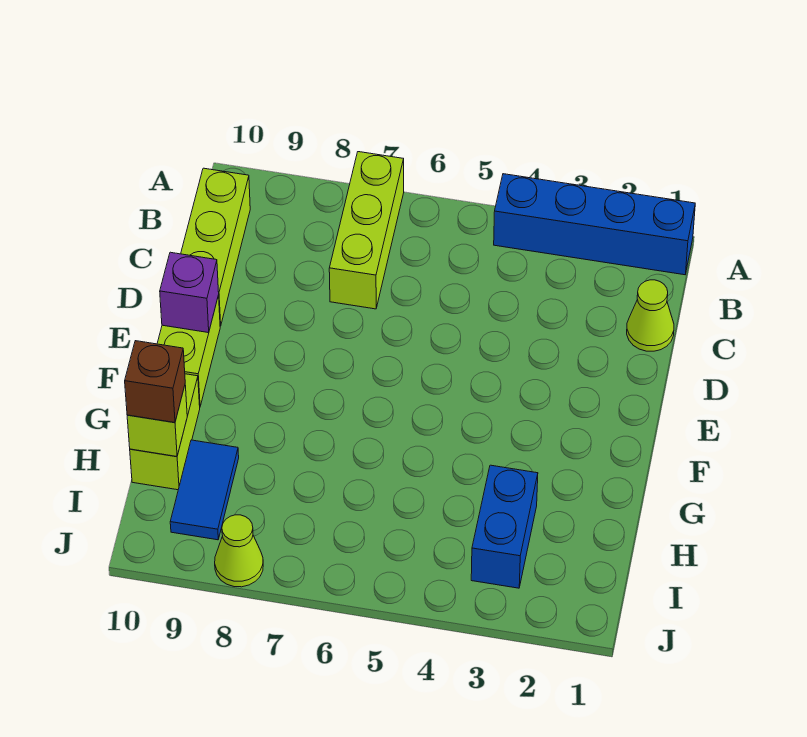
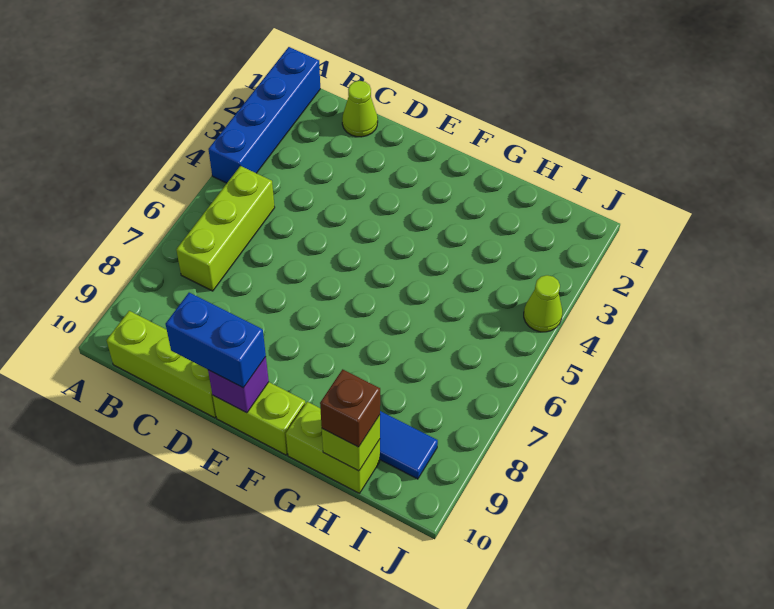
lime brick A7:C7 level 1 -> lime brick B5:B7 level 1
blue brick H3:I3 level 1 -> blue brick D10:E10 level 3
lime cone J8 level 1 -> lime cone J4 level 1

